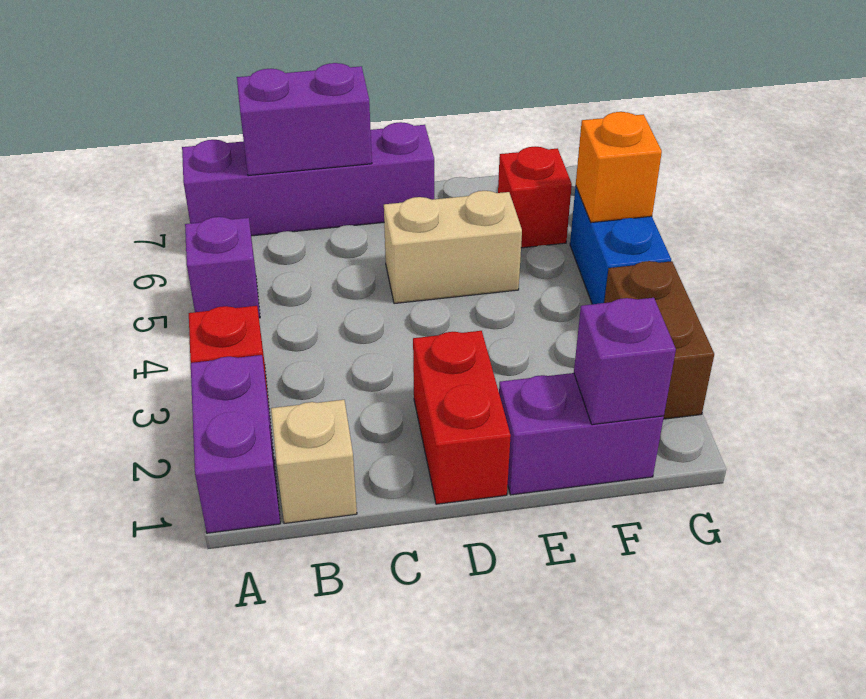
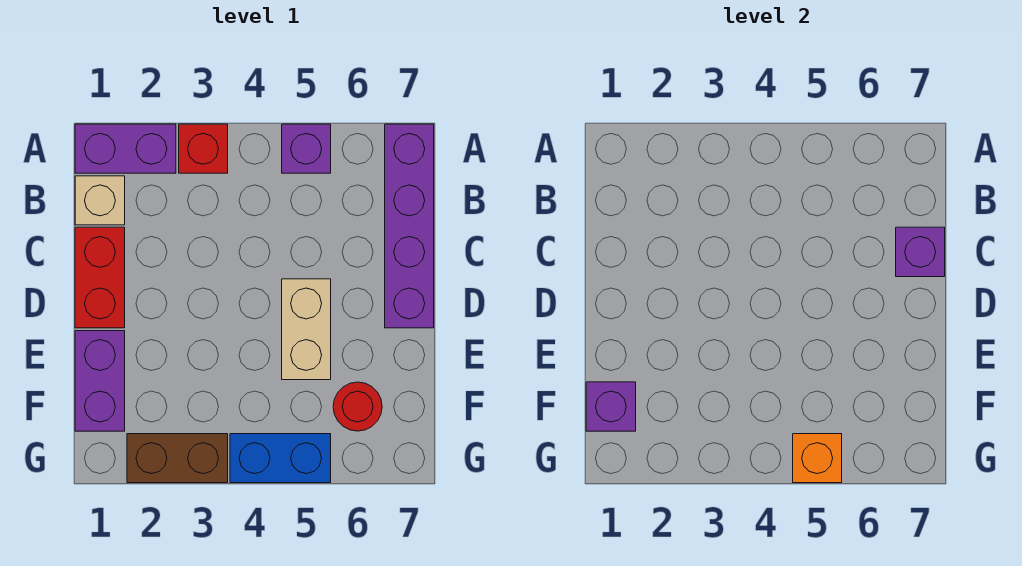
purple brick B7:C7 level 2 -> purple brick C7 level 2
red brick D1:D2 level 1 -> red brick C1:D1 level 1
red brick F6 level 1 -> red round brick F6 level 1

